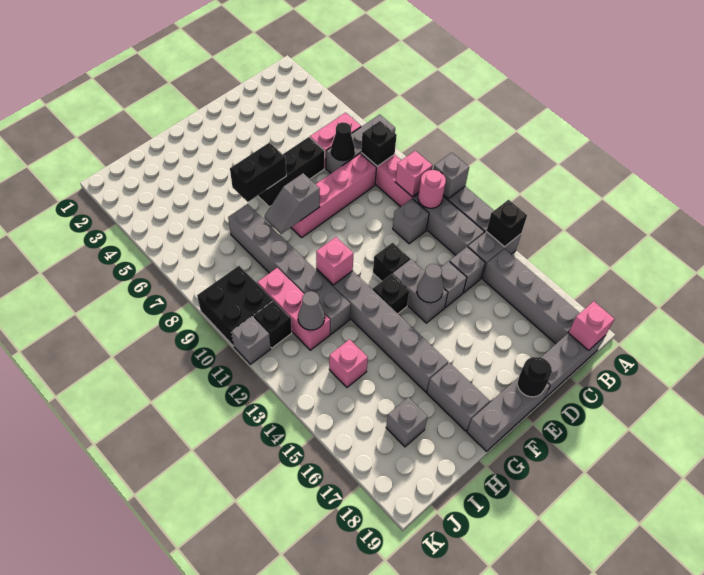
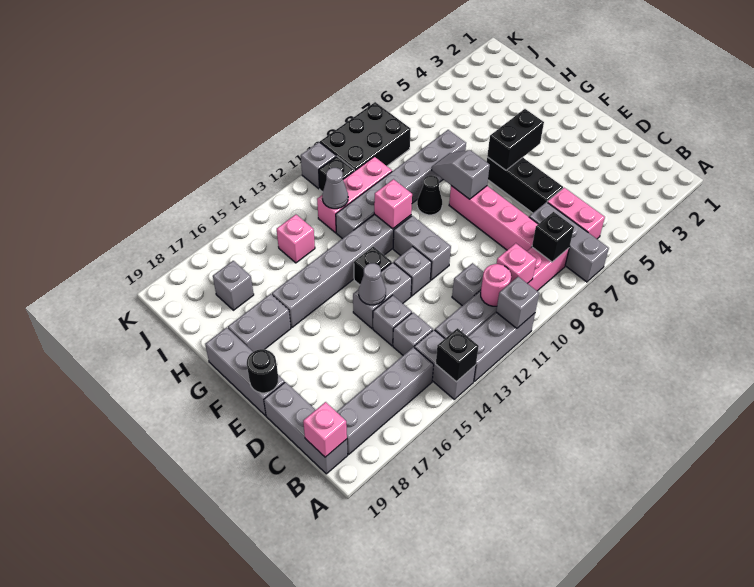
black cone C7 level 2 -> black cone G9 level 1
none -> grey brick E11:F11 level 1
black brick E12 level 1 -> grey brick E12 level 1
black brick F6:G6 level 2 -> black brick F5:F6 level 2
black brick J9:K10 level 1 -> black brick J8:K10 level 1

